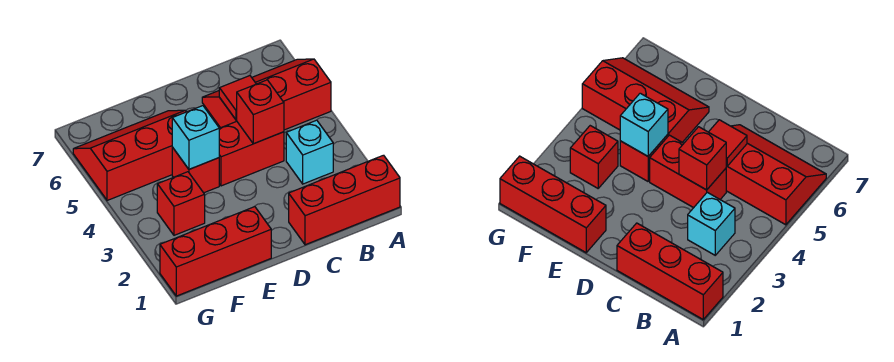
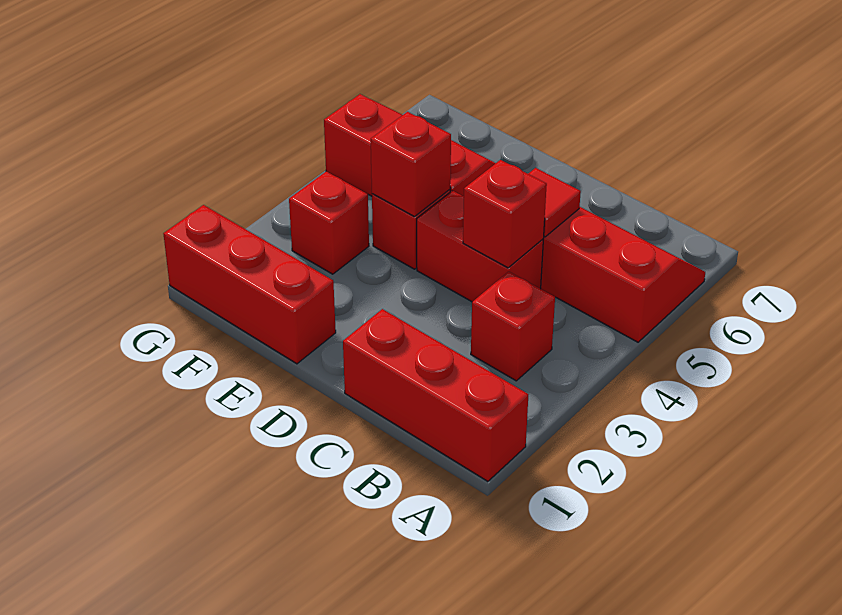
cyan brick B3 level 1 -> red brick B3 level 1
cyan brick E4 level 2 -> red brick E4 level 2

